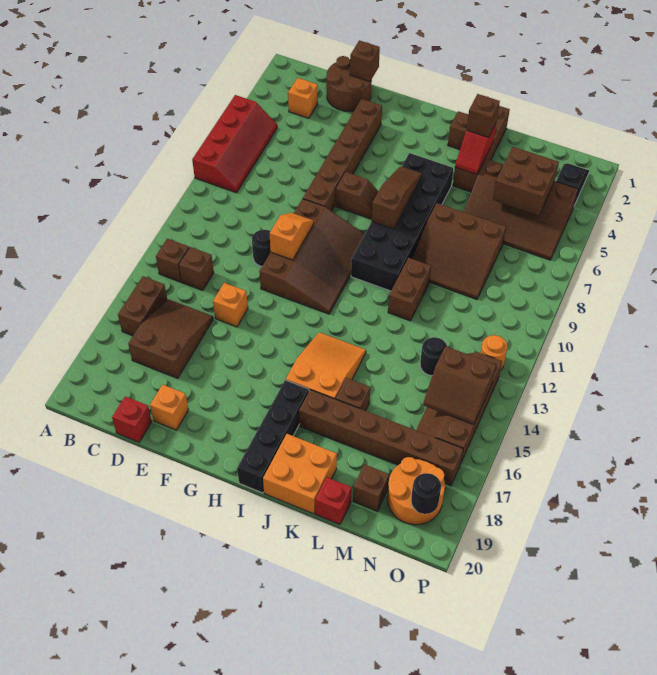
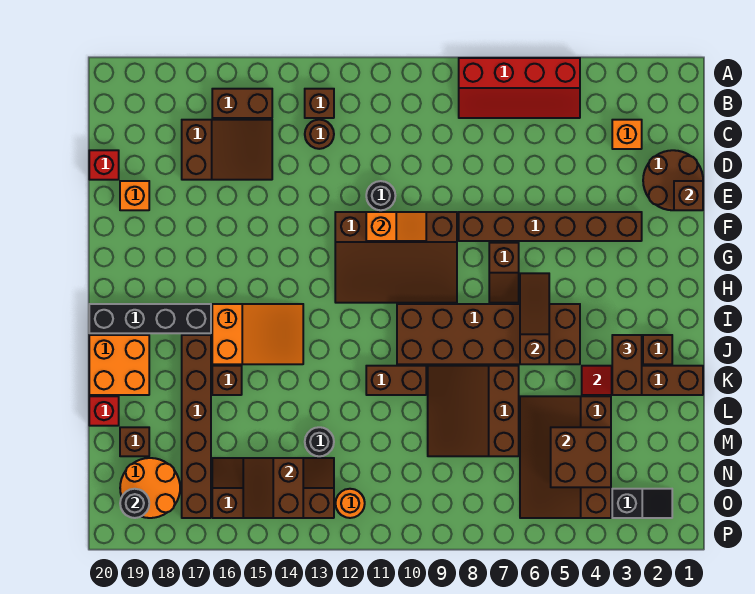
brown brick C13 level 1 -> brown round brick C13 level 1
orange brick E14 level 1 -> none
black brick I5:J10 level 1 -> brown brick I5:J10 level 1
brown slope I6:I8 level 2 top 8 -> brown slope H6:J6 level 2 top J
brown brick K3 level 3 -> brown brick J3:K3 level 3

